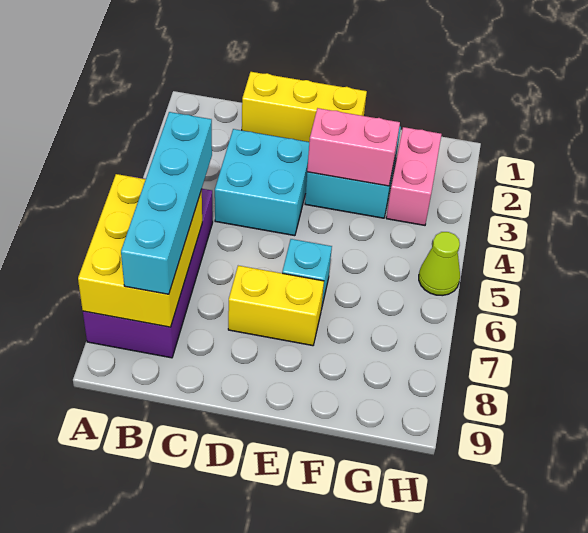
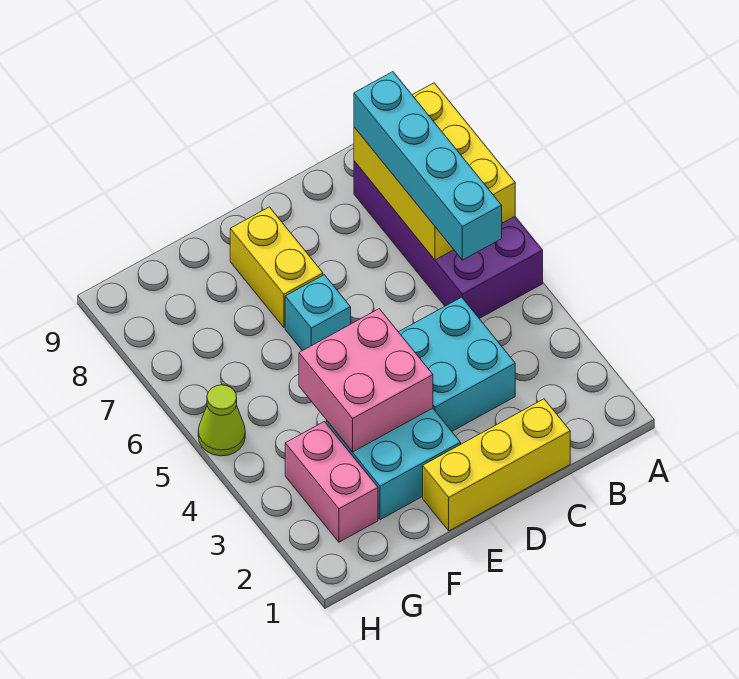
yellow brick D7:E7 level 1 -> yellow brick E7:E8 level 1
pink brick E3:F3 level 2 -> pink brick E3:F4 level 2

